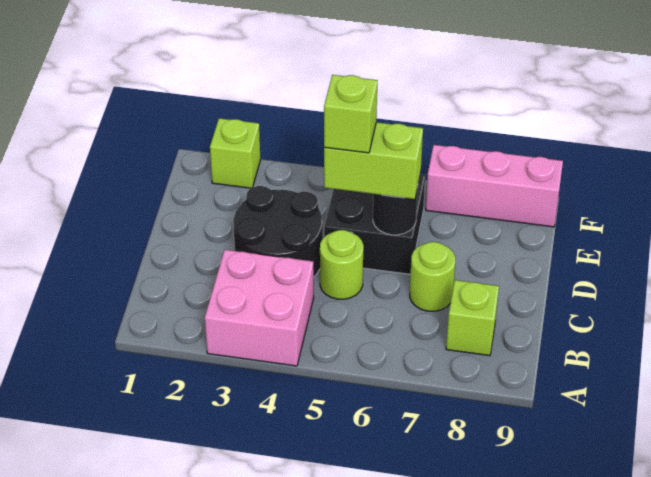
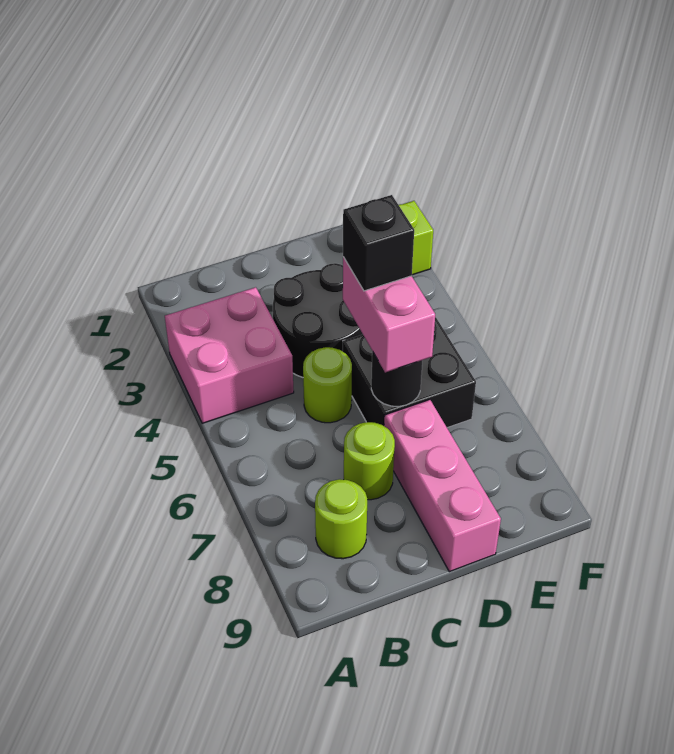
lime brick B8 level 1 -> lime round brick B8 level 1
lime brick D5:D6 level 3 -> pink brick D5:D6 level 3
lime brick D5 level 4 -> black brick D5 level 4
pink brick F7:F9 level 1 -> pink brick D7:D9 level 1

